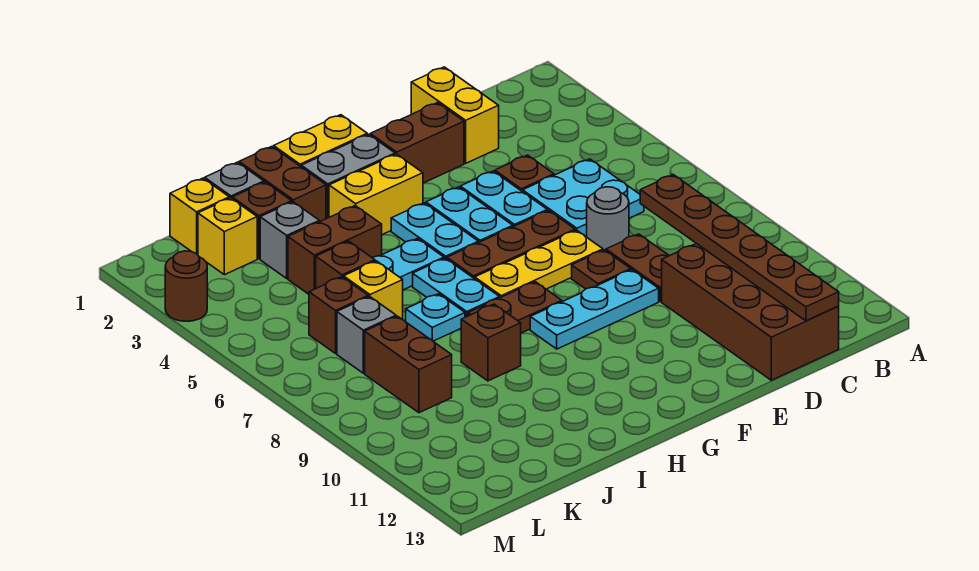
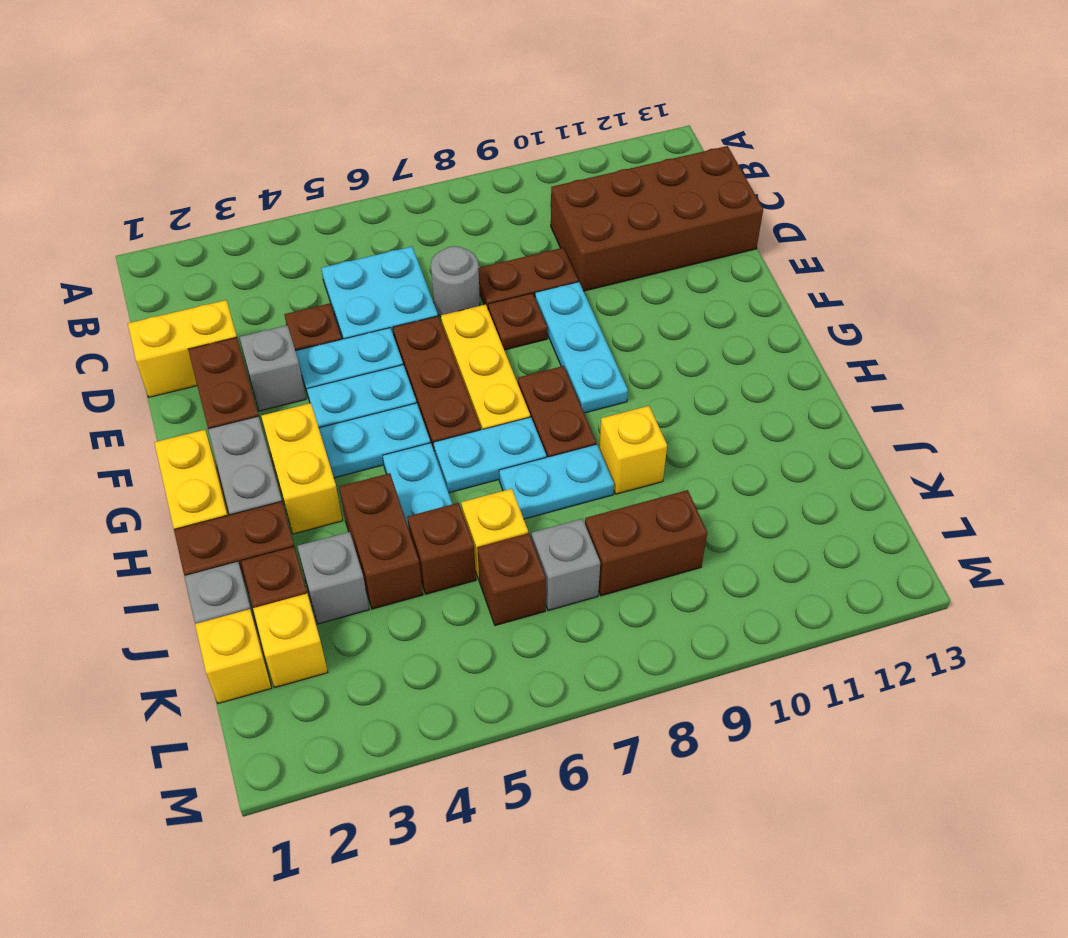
brown plate C8:C13 level 2 -> none
none -> grey brick E3 level 1
cyan plate I7 level 1 -> cyan plate I7:I8 level 1
brown brick I9 level 1 -> yellow brick I9 level 1
brown round brick M3 level 1 -> none

